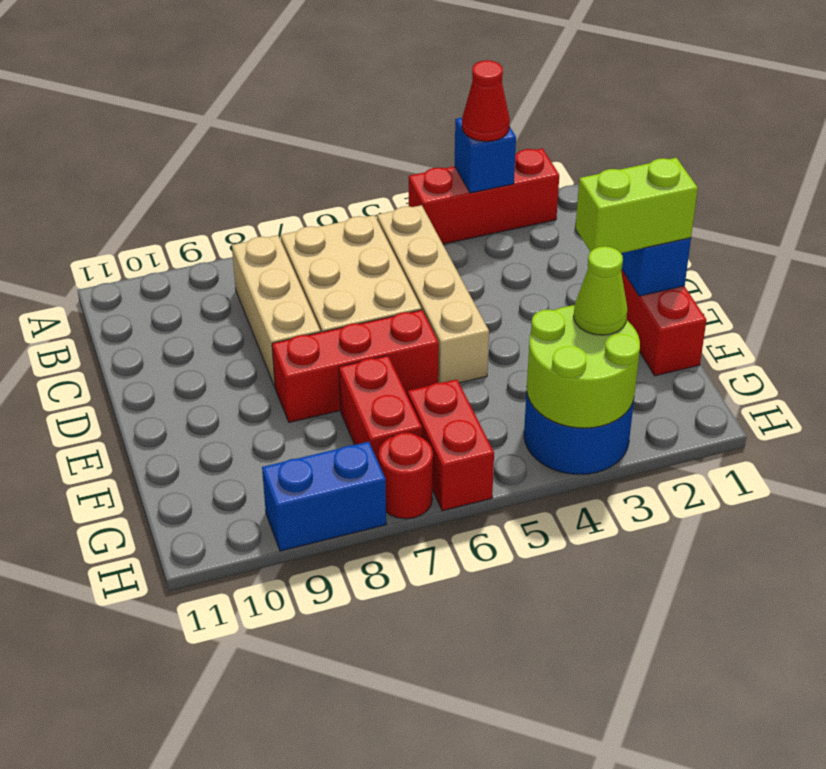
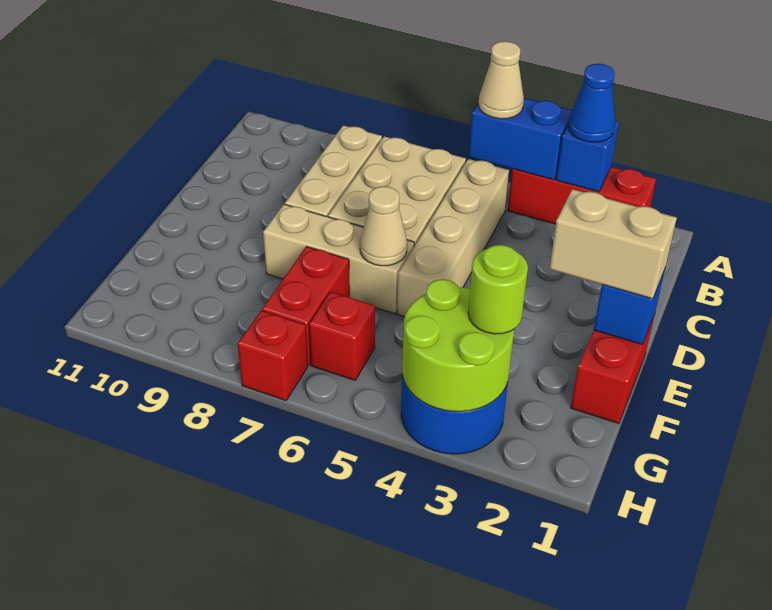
red cone A3 level 3 -> blue cone A3 level 3
none -> tan cone A5 level 3
lime brick E1:E2 level 3 -> tan brick E1:E2 level 3
red brick E6:E8 level 1 -> tan brick E6:E8 level 1
none -> tan cone E6 level 2
lime cone G3 level 3 -> lime round brick G3 level 3
red brick G6:H6 level 1 -> red brick G6 level 1
red round brick H7 level 1 -> red brick H7 level 1
blue brick H8:H9 level 1 -> blue brick A4:A5 level 2

